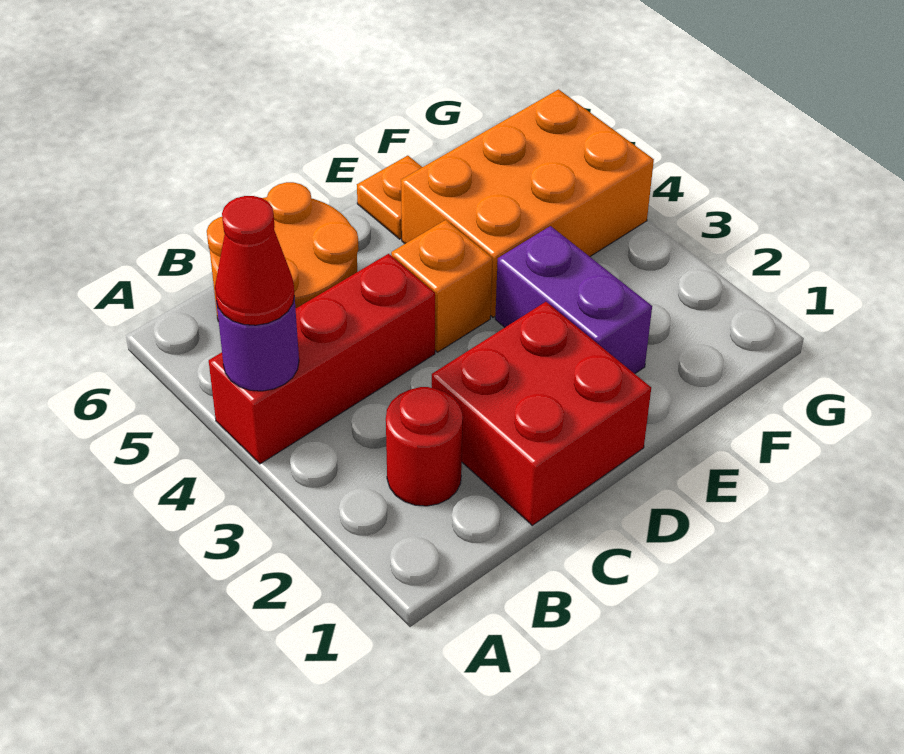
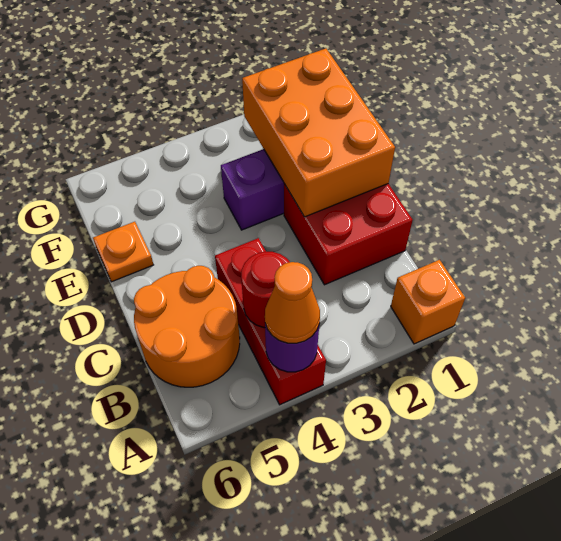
red cone A4 level 3 -> orange cone A4 level 3
red round brick B2 level 1 -> red round brick B4 level 2
orange brick D4 level 1 -> orange brick A1 level 1
orange brick E4:G5 level 1 -> orange brick D1:F2 level 2

